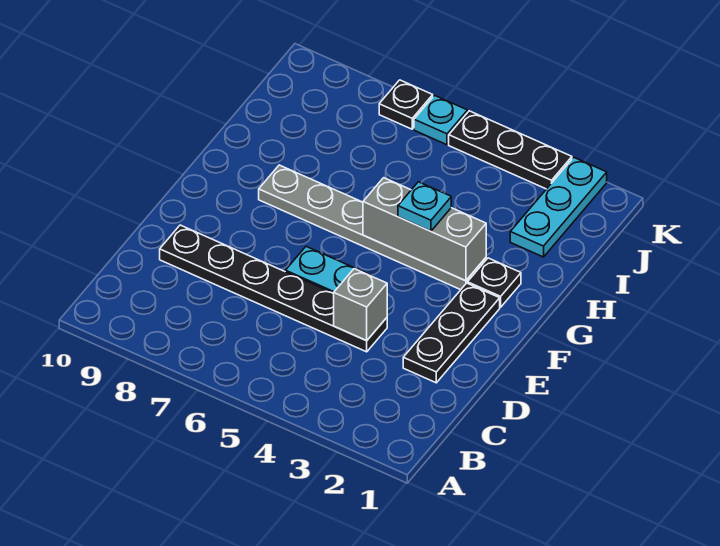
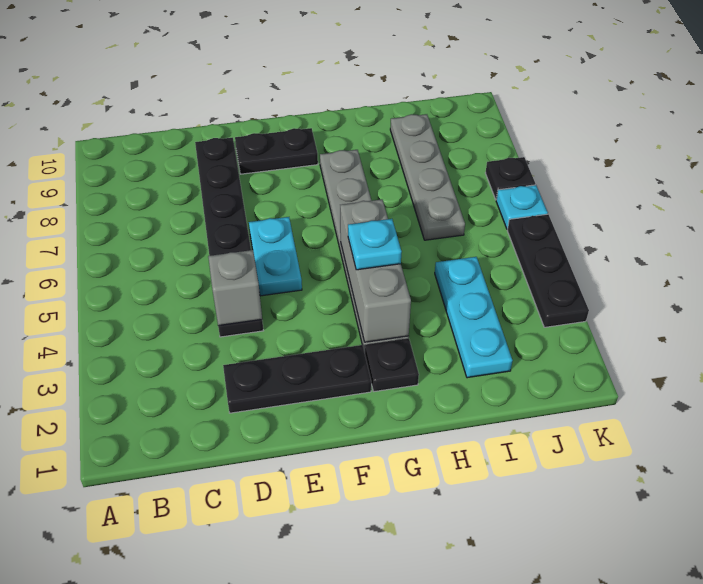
none -> black plate E9:F9 level 1
cyan plate I2:K2 level 1 -> cyan plate I2:I4 level 1
none -> grey plate I6:I9 level 1

